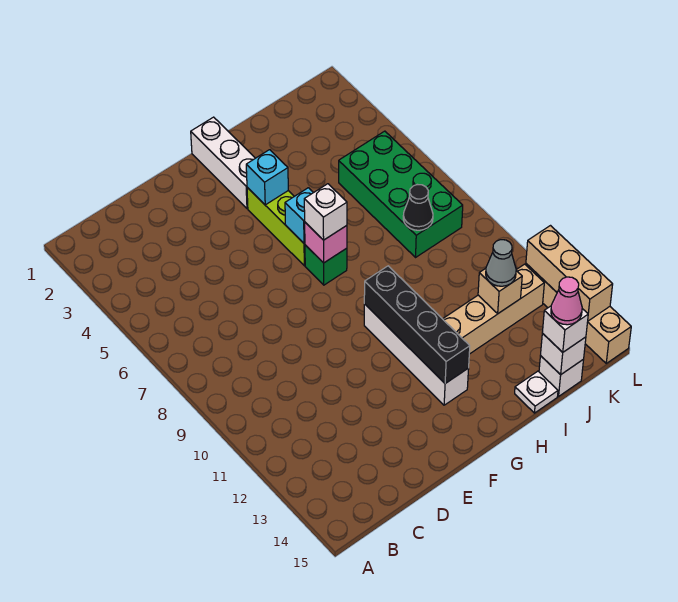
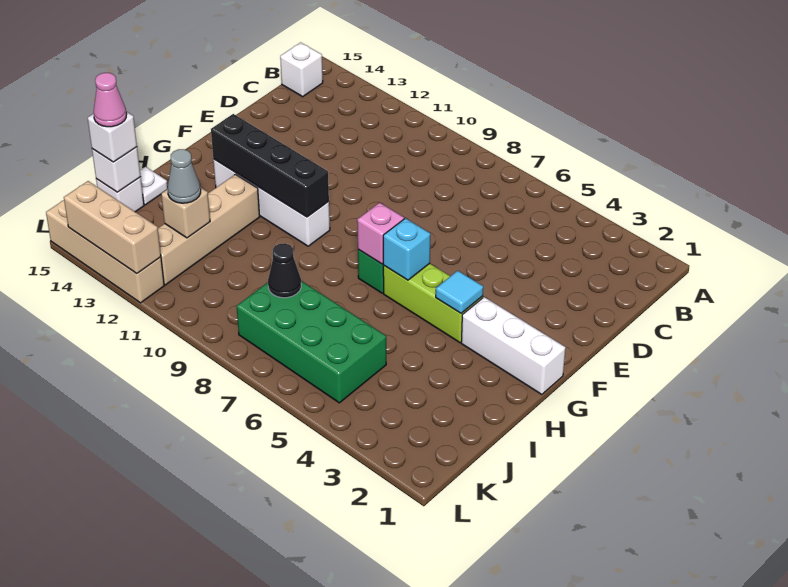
cyan brick G4 level 2 -> cyan tile G4 level 2
white brick G7 level 3 -> white brick B15 level 1

